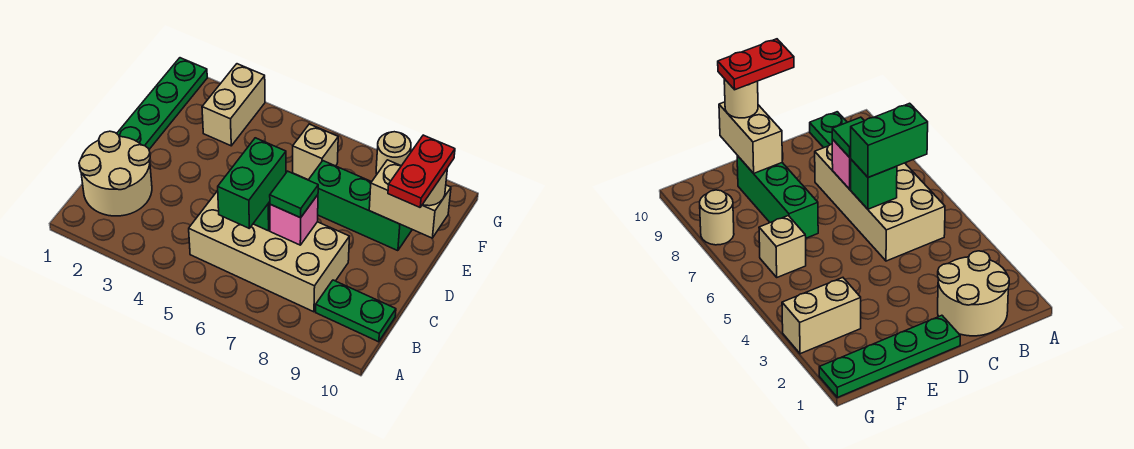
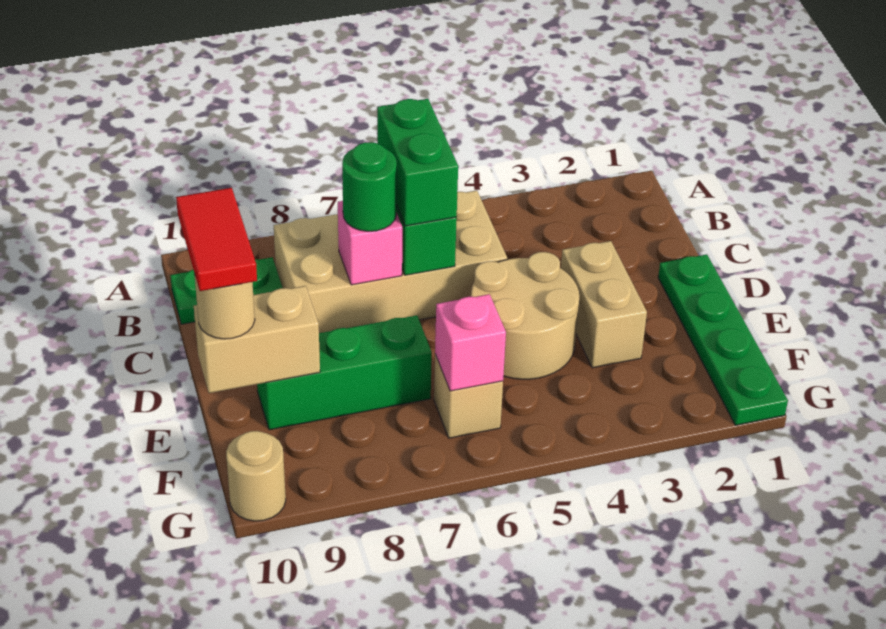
tan round brick B1:C2 level 1 -> tan round brick D4:E5 level 1
green tile C7 level 3 -> green round brick C7 level 3
red plate D10:E10 level 4 -> red tile D10:E10 level 4
tan brick F3:G3 level 1 -> tan brick D3:E3 level 1
none -> pink brick F6 level 2
tan round brick G8 level 1 -> tan round brick G10 level 1

